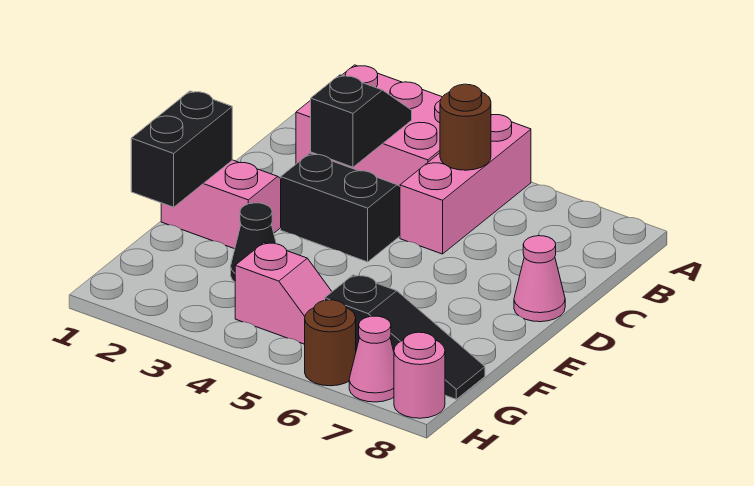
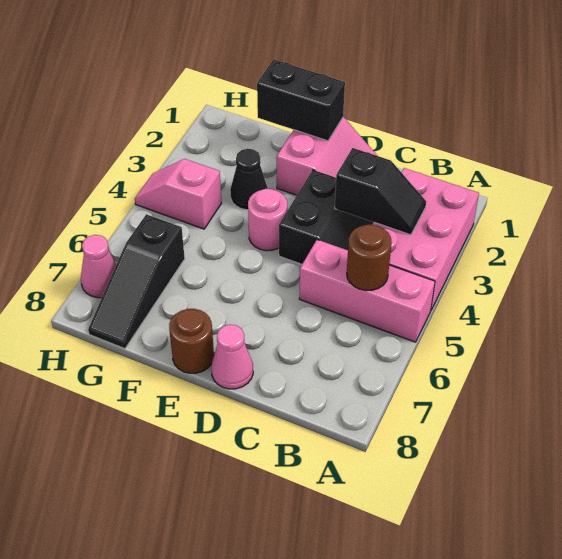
pink slope G4:G5 level 1 top 4 -> pink slope G4:H4 level 1 top G
brown round brick H6 level 1 -> brown round brick E8 level 1
pink round brick H8 level 1 -> pink round brick E4 level 1

